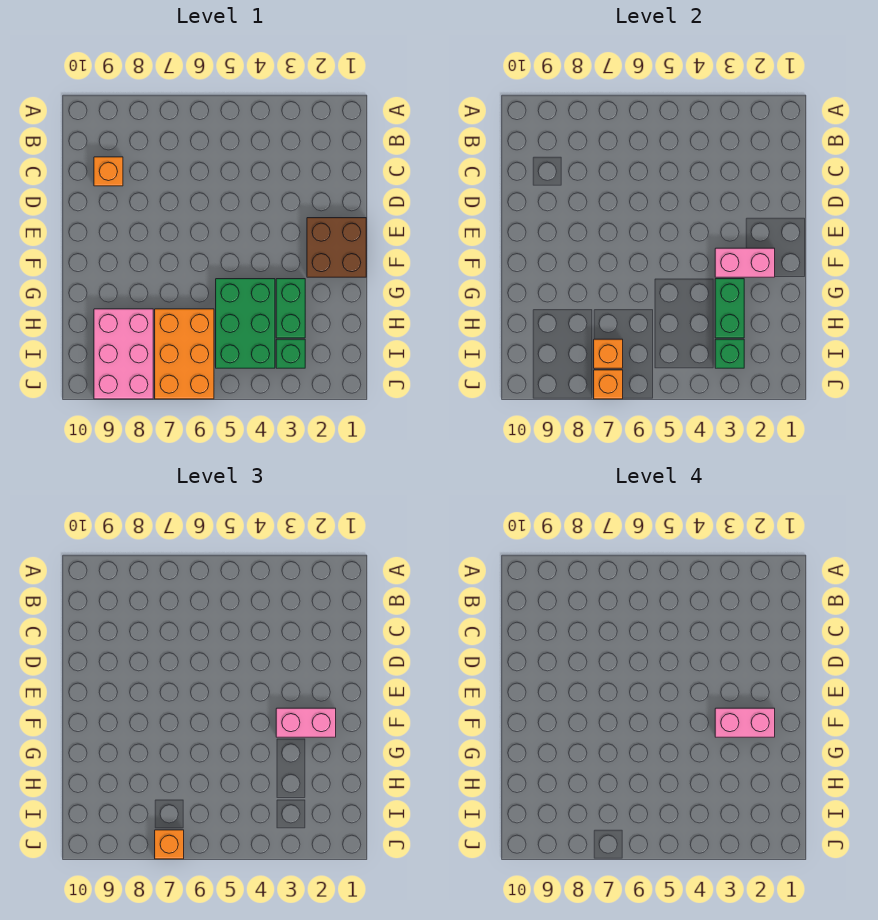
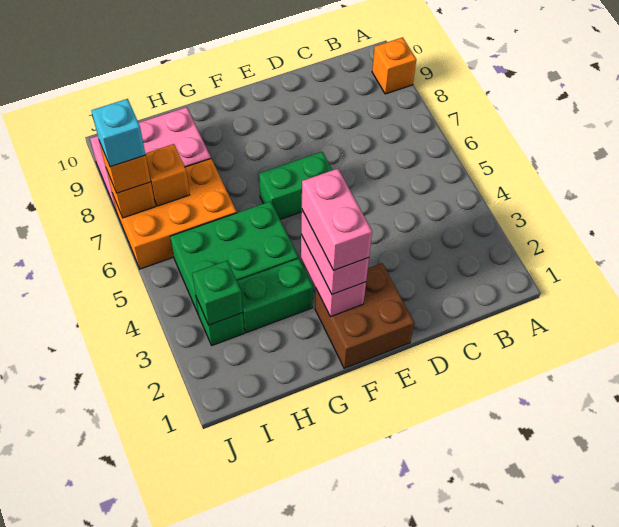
orange brick C9 level 1 -> orange brick A9 level 1
green brick G3:H3 level 2 -> green brick E6:F6 level 1
none -> cyan brick J7 level 4

